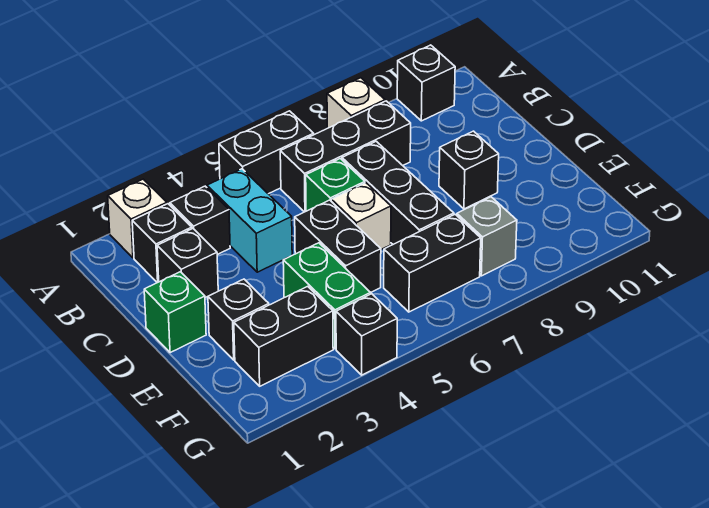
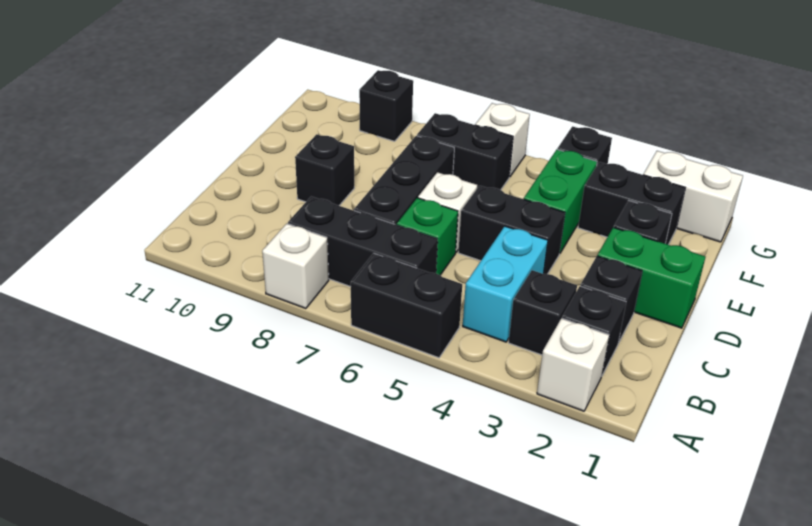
black brick A10 level 1 -> black brick G9 level 1
green brick D1 level 1 -> green brick D1:D2 level 1
black brick D5:E5 level 1 -> black brick D4:D5 level 1
grey brick F8 level 1 -> none
none -> white brick G1:G2 level 1
none -> white brick G6 level 1

